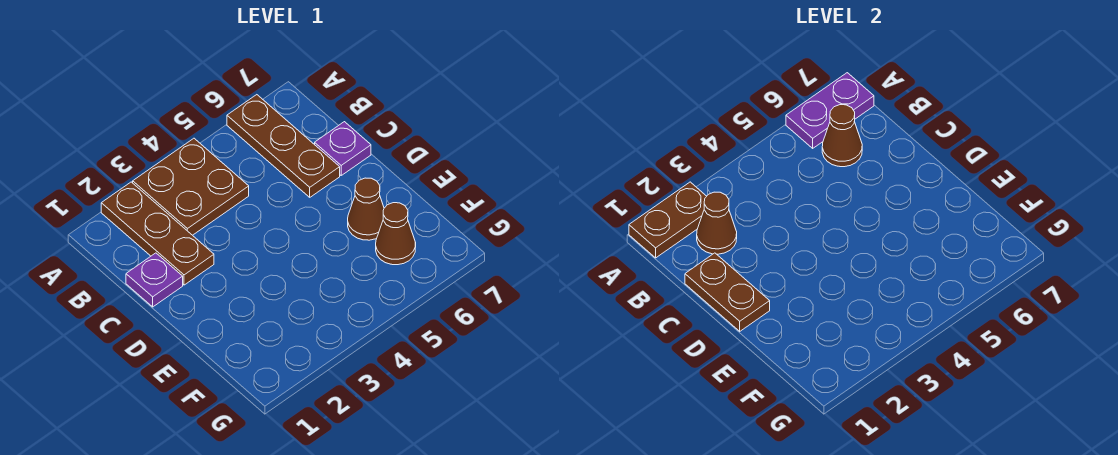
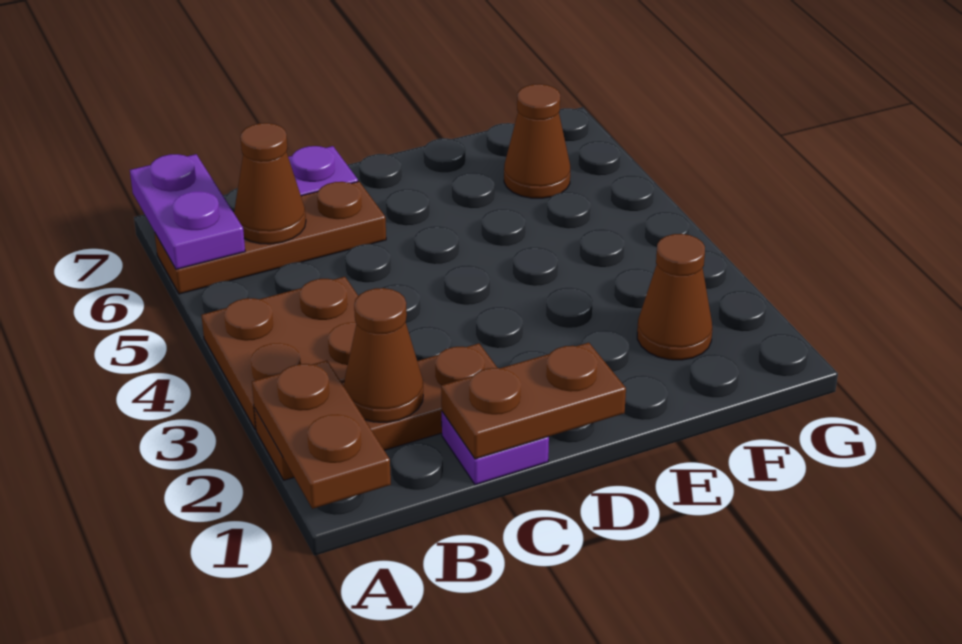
brown cone E6 level 1 -> brown cone F2 level 1

